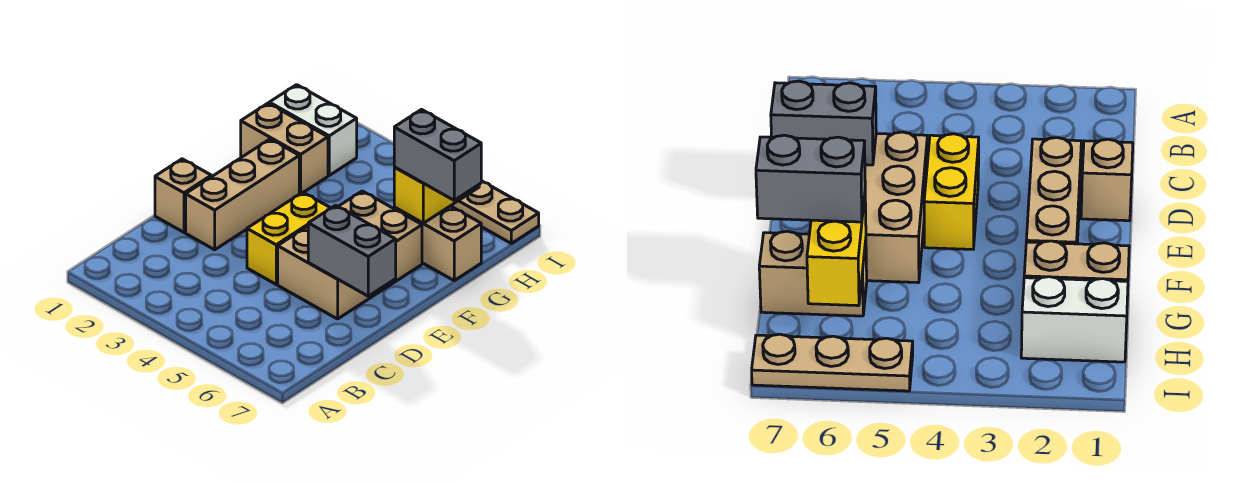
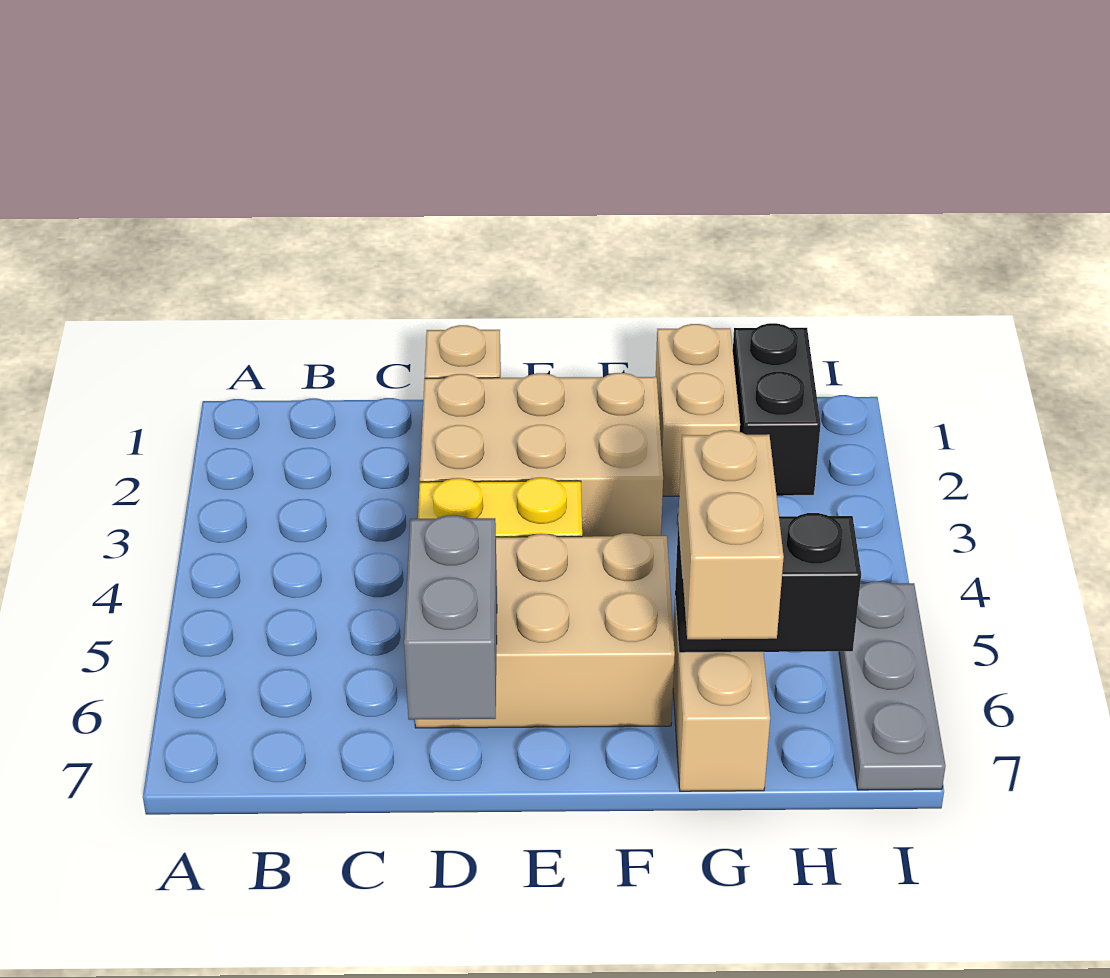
tan brick D2:F2 level 1 -> tan brick D2:F3 level 1
yellow brick G6:H6 level 2 -> black brick G6:H6 level 2
grey brick G6:G7 level 3 -> tan brick G6:G7 level 3
white brick H1:H2 level 1 -> black brick H1:H2 level 1
tan plate I5:I7 level 1 -> grey plate I5:I7 level 1

